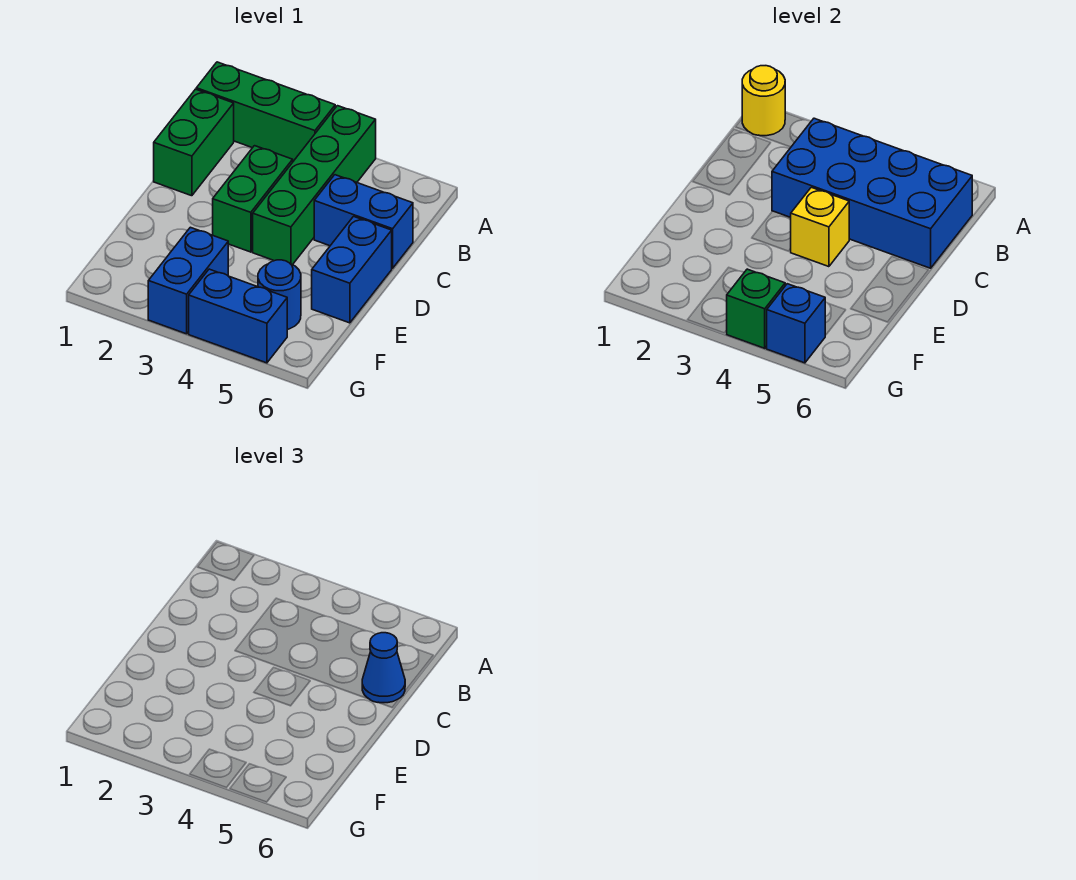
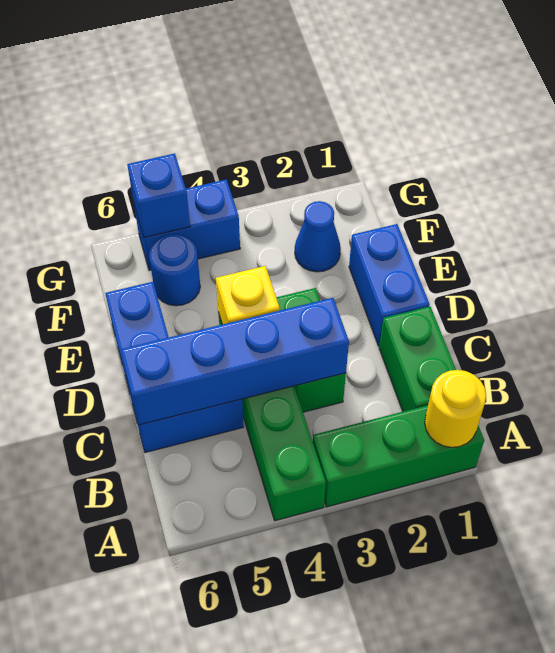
blue brick B3:C6 level 2 -> blue brick C3:C6 level 2
blue cone C6 level 3 -> blue cone F2 level 1
blue brick F3:G3 level 1 -> blue brick D1:E1 level 1
green brick G4 level 2 -> none

